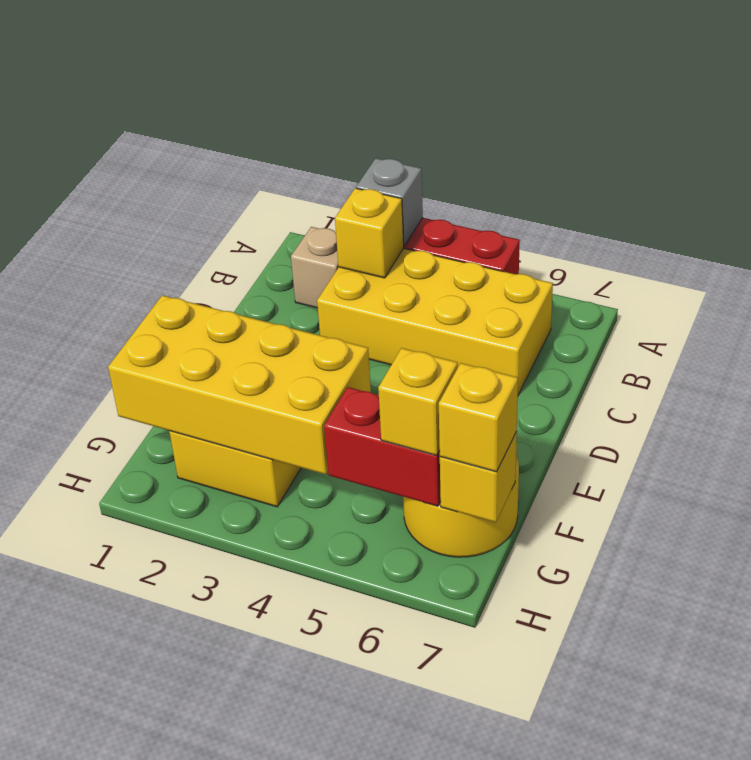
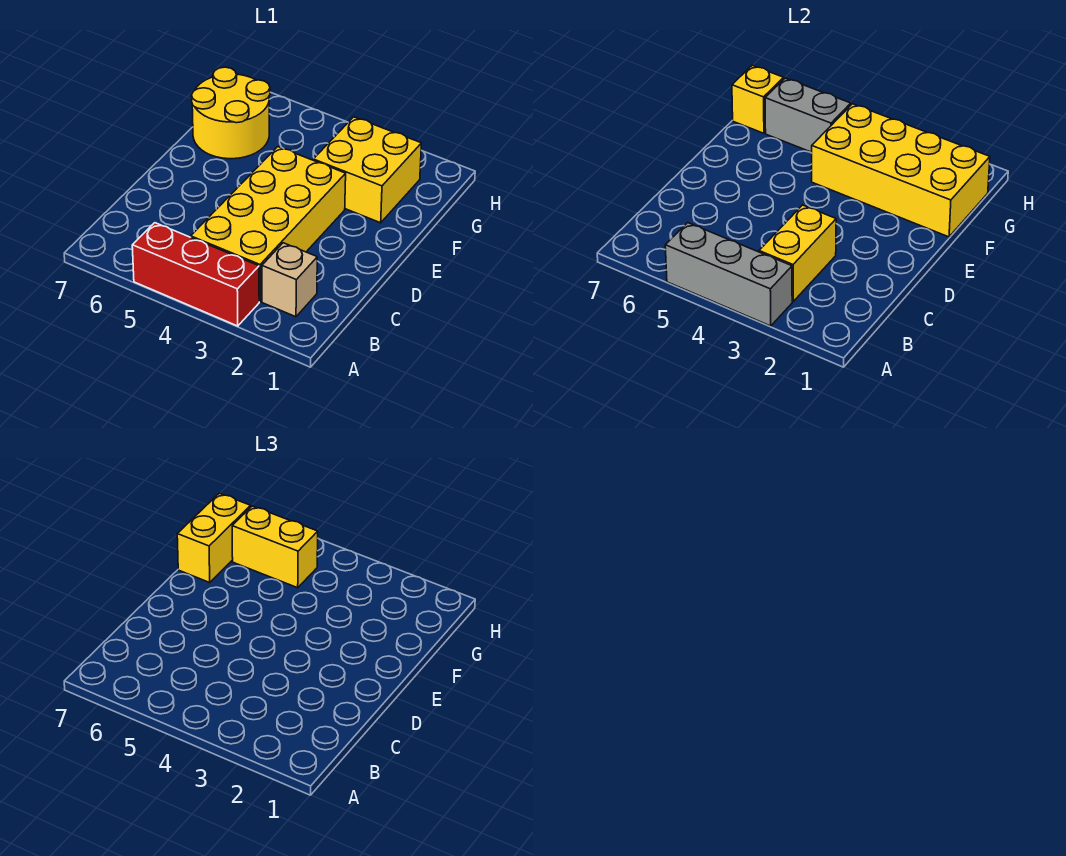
grey brick A3 level 2 -> grey brick A3:A5 level 2
yellow brick B3:C6 level 1 -> yellow brick B3:E4 level 1
yellow brick B3 level 2 -> yellow brick B3:C3 level 2
red brick G5:G6 level 2 -> grey brick G5:G6 level 2
yellow brick G6 level 3 -> yellow brick G5:G6 level 3
yellow brick G7 level 3 -> yellow brick F7:G7 level 3

